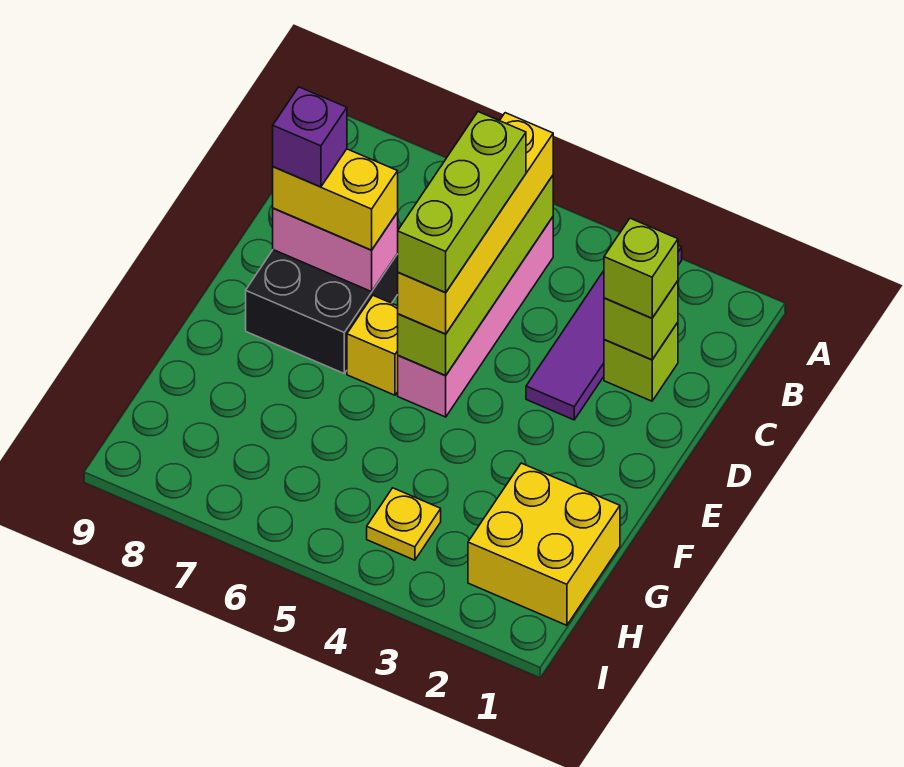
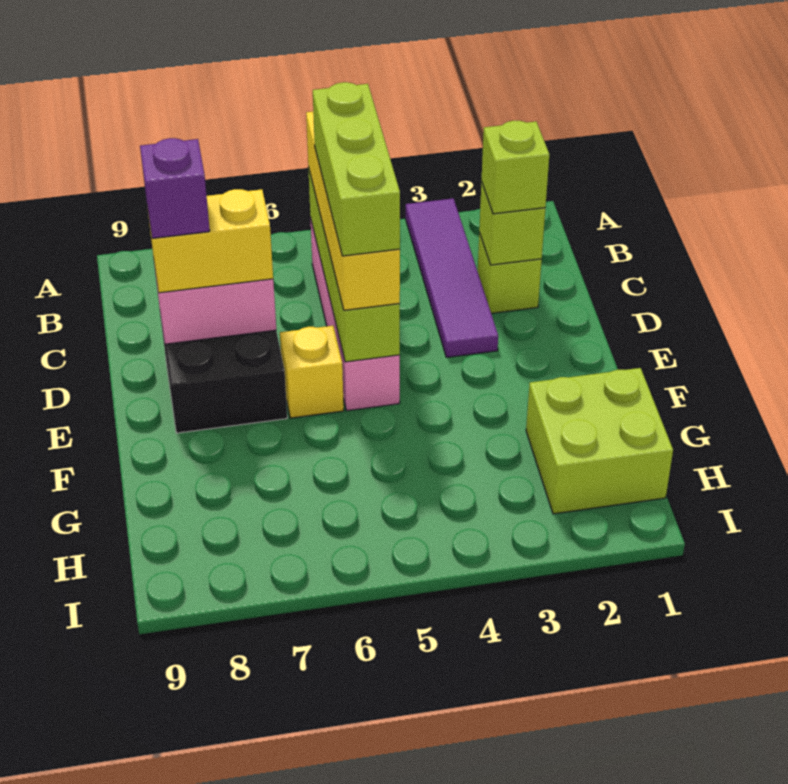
yellow brick G1:H2 level 1 -> lime brick G1:H2 level 1
yellow plate H4 level 1 -> none

